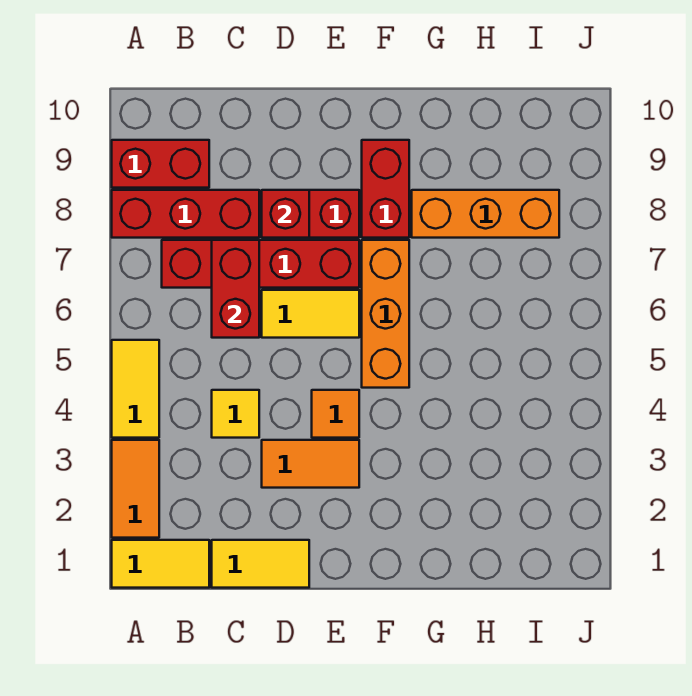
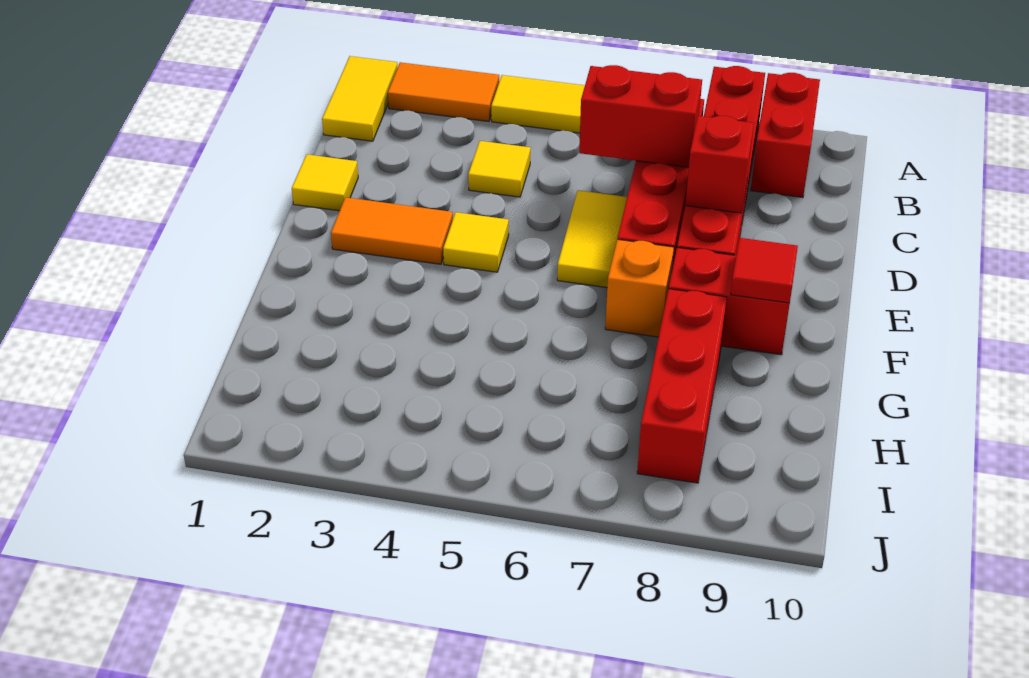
yellow tile C1:D1 level 1 -> yellow tile D1 level 1
orange tile D3:E3 level 1 -> orange tile E2:E3 level 1
orange tile E4 level 1 -> yellow tile E4 level 1
orange brick F5:F7 level 1 -> orange brick F7 level 1
none -> red tile F9 level 2
orange brick G8:I8 level 1 -> red brick G8:I8 level 1

